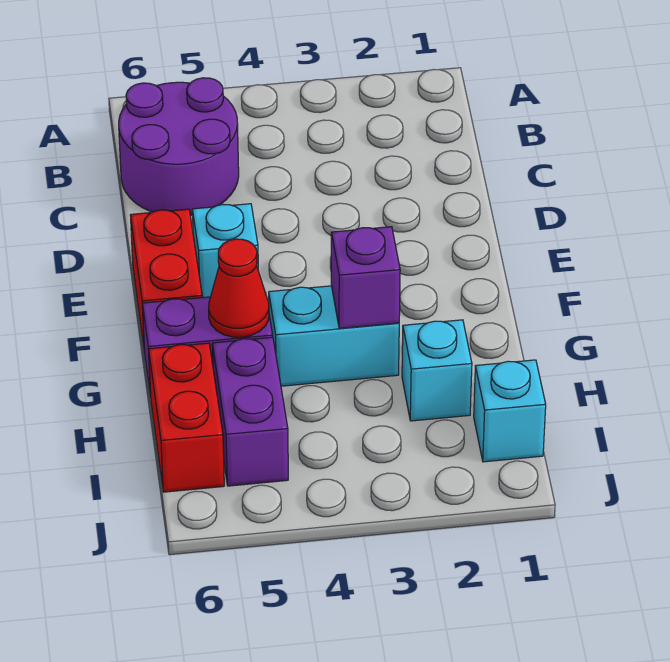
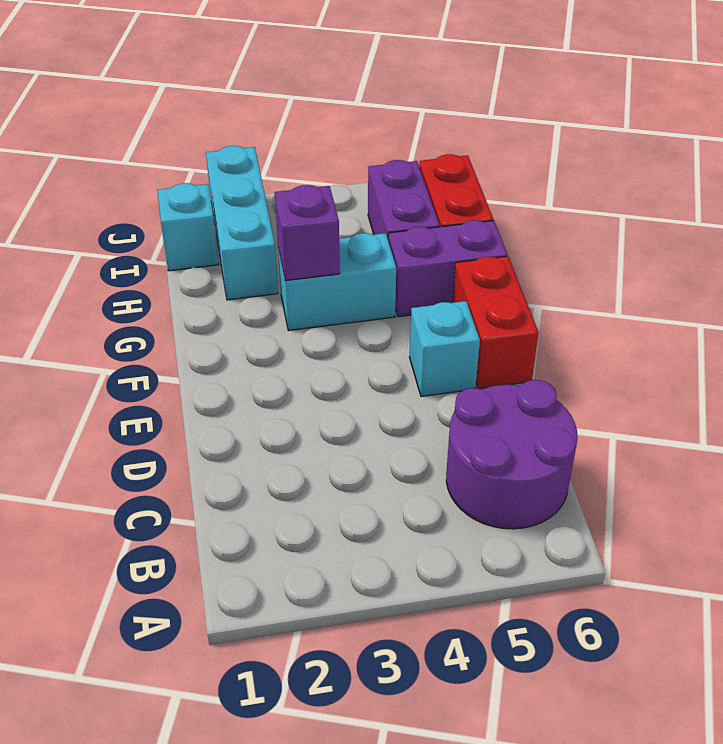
red cone G5 level 2 -> none
cyan brick H2 level 1 -> cyan brick H2:J2 level 1

